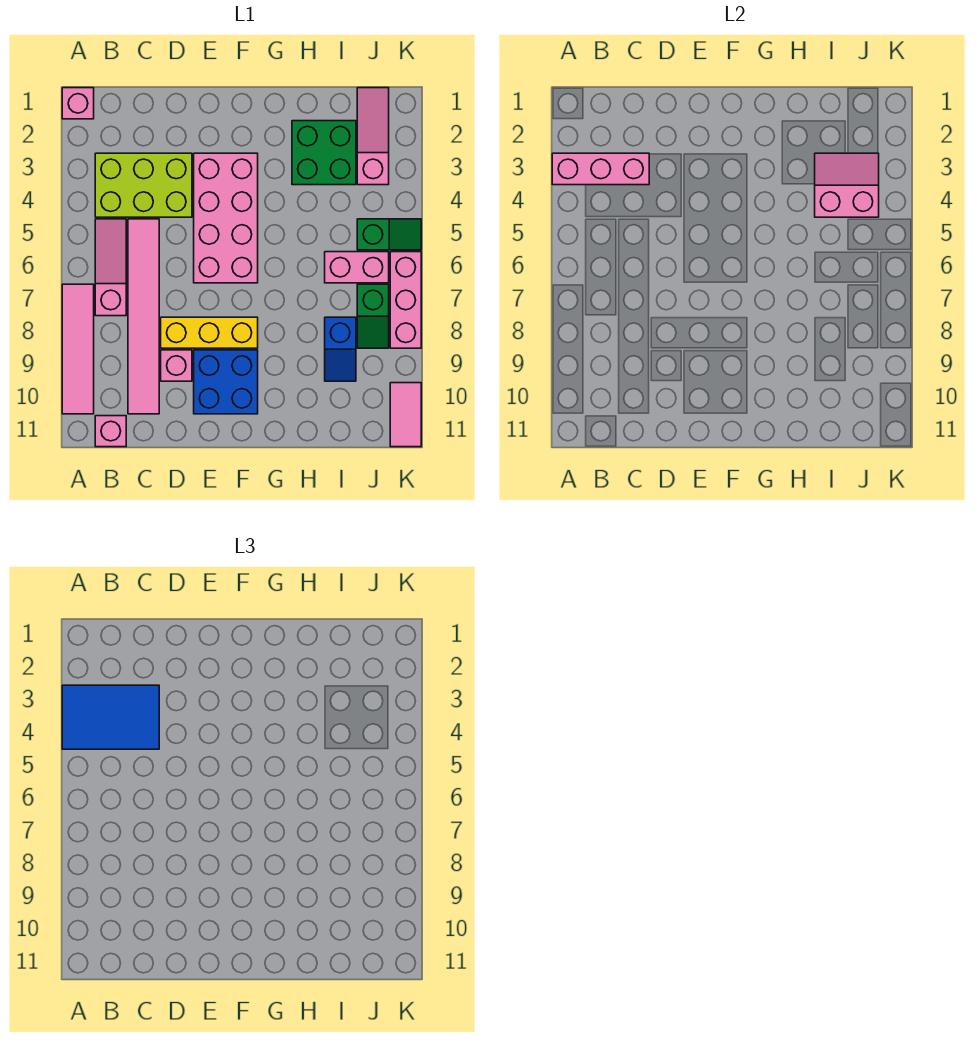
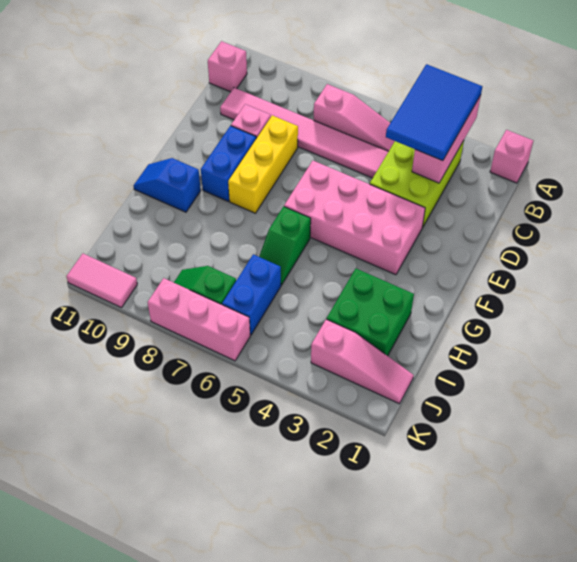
pink tile A7:A10 level 1 -> none
blue brick E9:F10 level 1 -> blue brick E9:F9 level 1
pink slope I3:J4 level 2 top 4 -> none
pink brick I6:J6 level 1 -> blue brick I6:J6 level 1
blue slope I8:I9 level 1 top 8 -> blue slope G10:G11 level 1 top 10
green slope J5:K5 level 1 top J -> green slope G6:H6 level 1 top G

